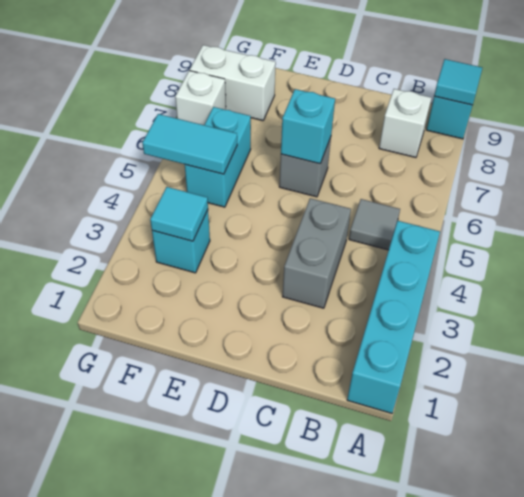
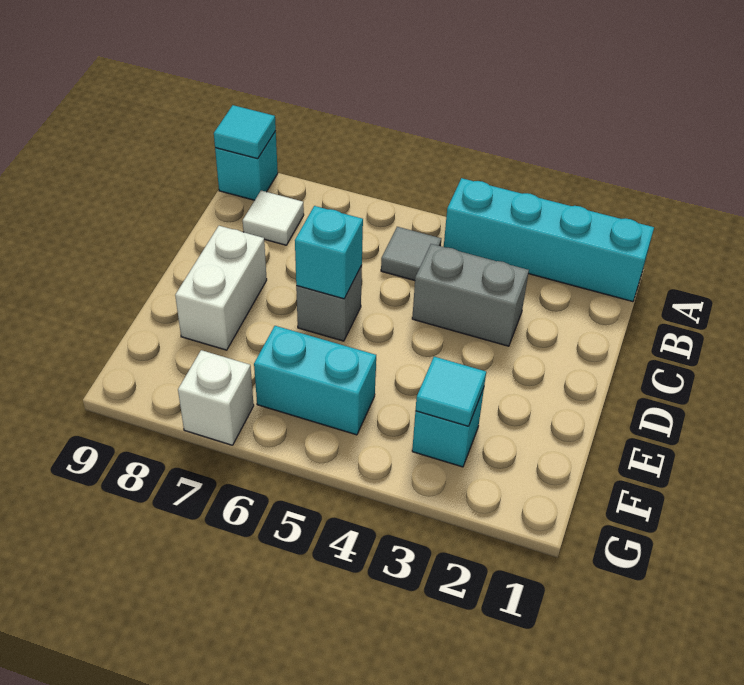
white brick B8 level 1 -> white tile B8 level 1
cyan tile F5:G5 level 2 -> none
white brick F8:G8 level 1 -> white brick D8:E8 level 1

